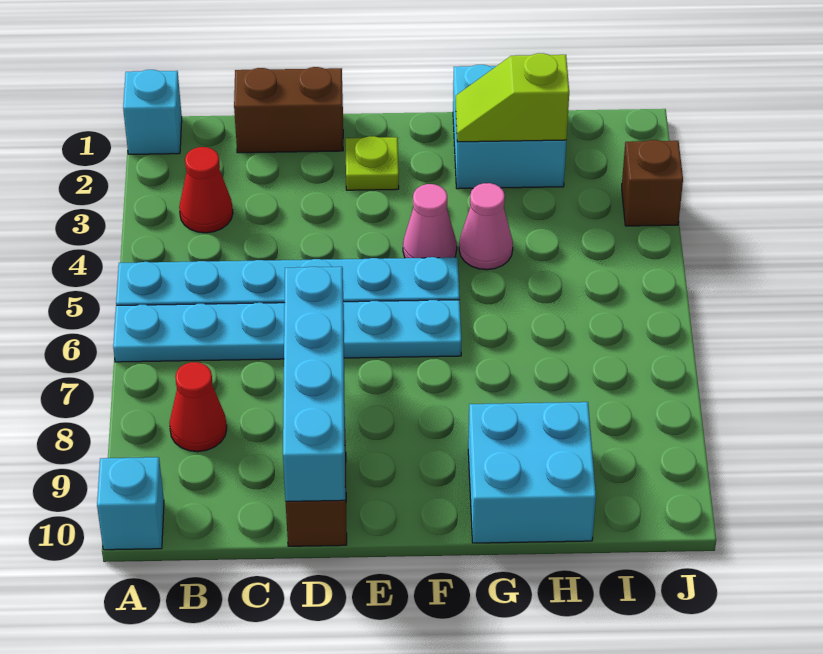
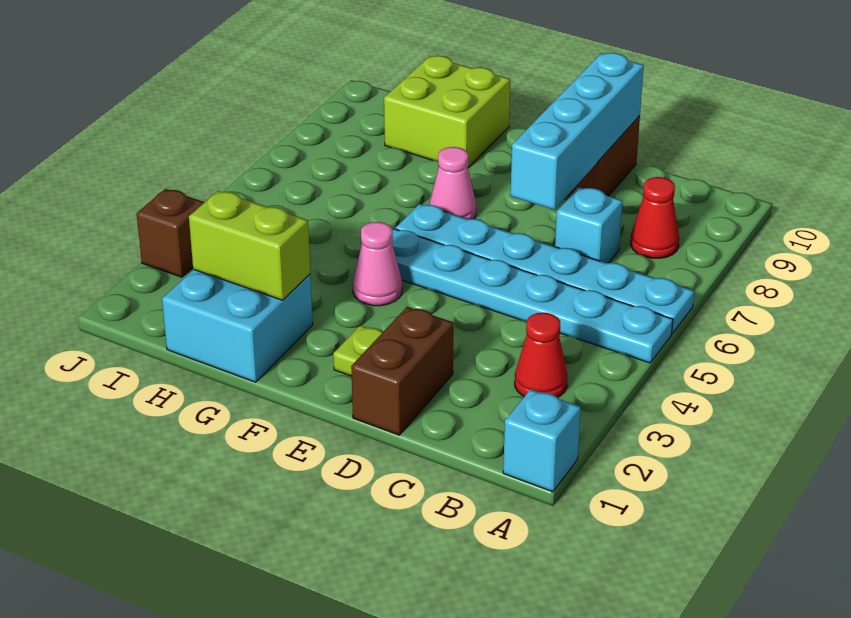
cyan brick A10 level 1 -> cyan brick C7 level 1
brown brick C1:D1 level 1 -> brown brick D1:D2 level 1
lime slope G2:H2 level 2 top H -> lime brick G2:H2 level 2
pink cone G4 level 1 -> pink cone F7 level 1
cyan brick G9:H10 level 1 -> lime brick G9:H10 level 1

